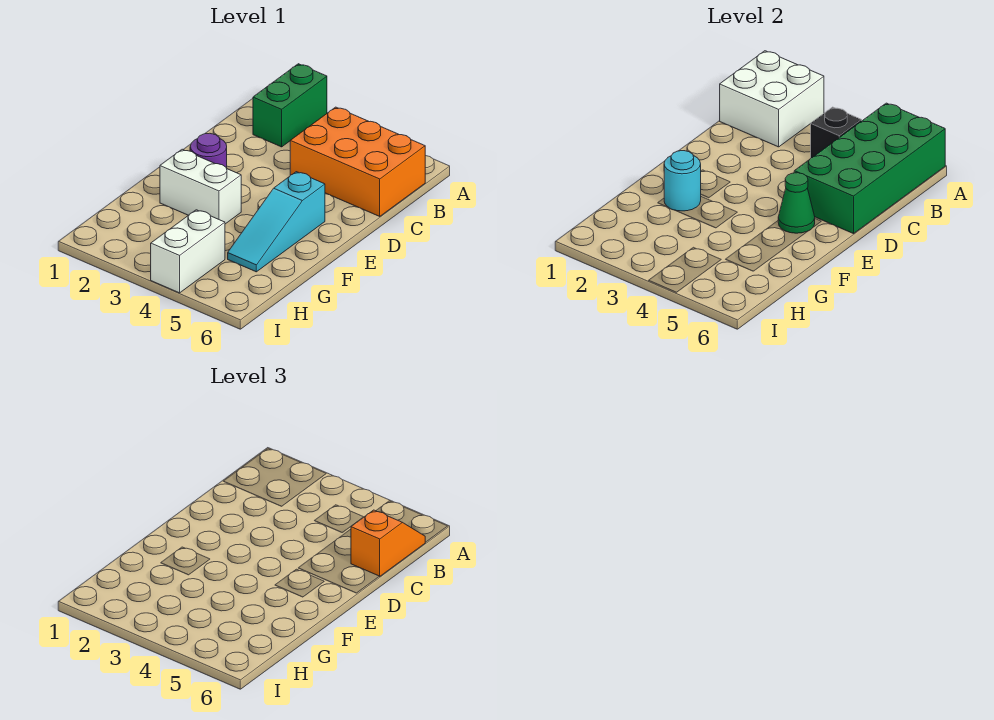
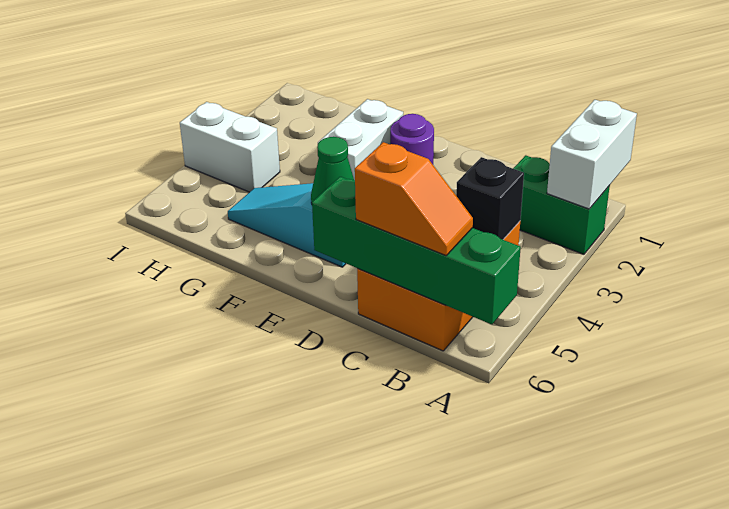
white brick A1:B2 level 2 -> white brick A1:A2 level 2
green brick A5:D6 level 2 -> green brick A6:D6 level 2
cyan round brick F2 level 2 -> none

